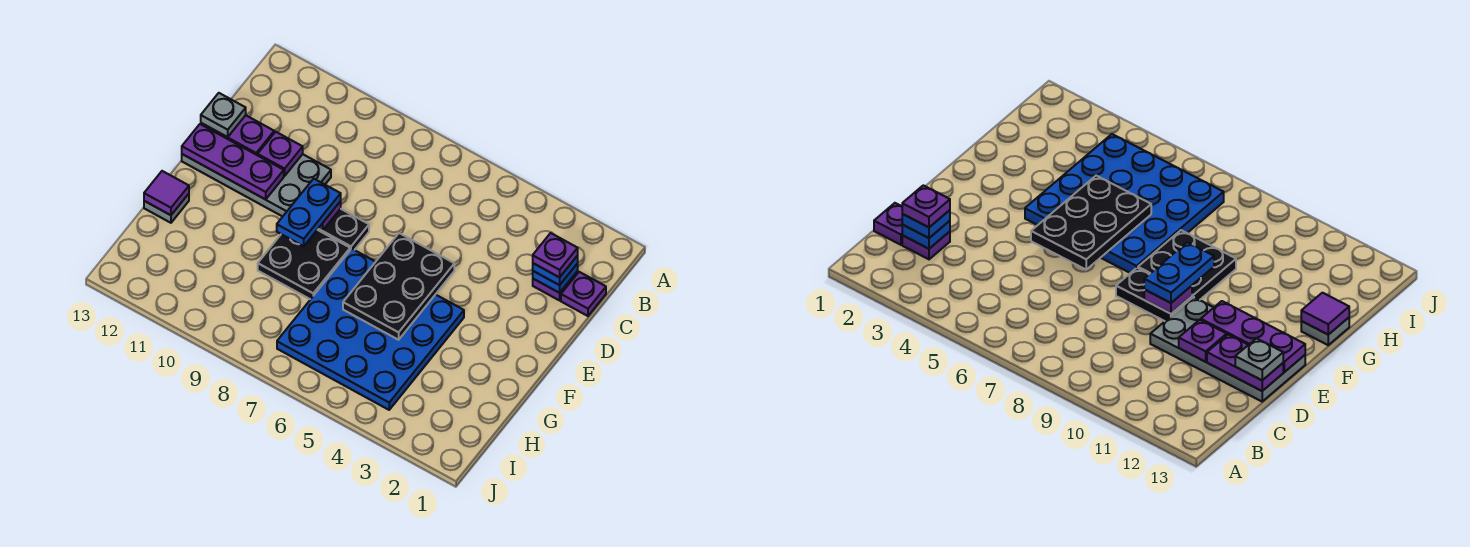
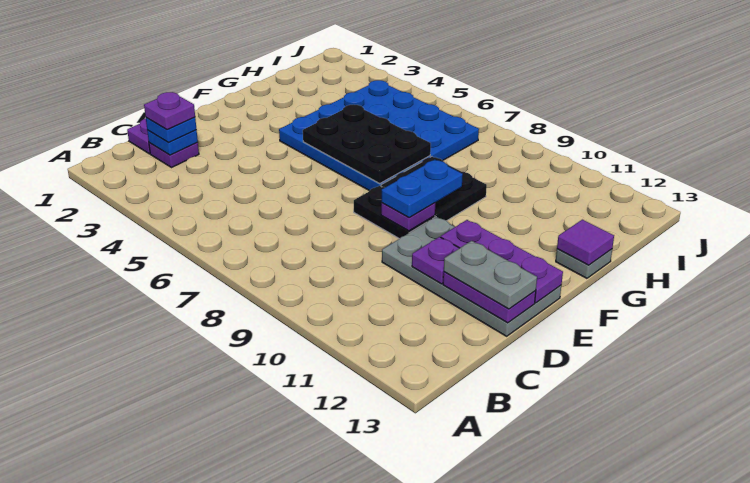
grey plate D13 level 3 -> grey plate D12:D13 level 3
black plate E5:G6 level 2 -> black plate F5:G7 level 2

